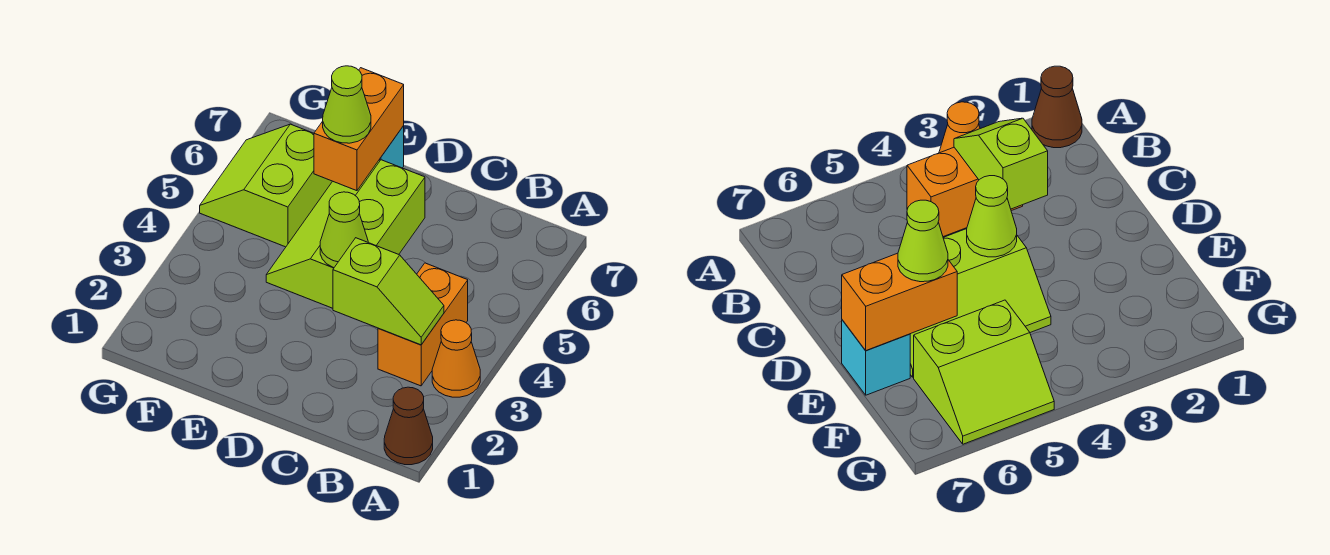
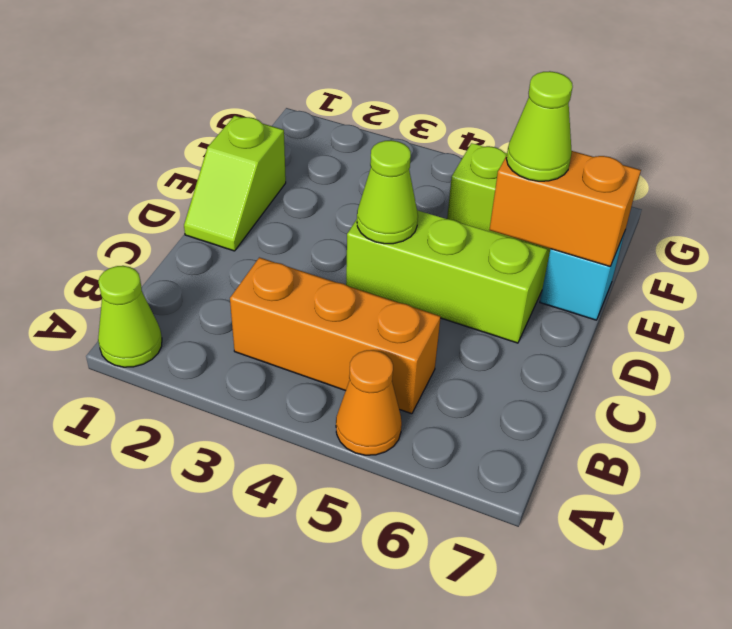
brown cone A1 level 1 -> lime cone A1 level 1
orange cone A3 level 1 -> orange cone A5 level 1
orange brick B3:B4 level 1 -> orange brick B3:B5 level 1
lime slope B3:C3 level 2 top C -> lime slope D1:E1 level 1 top E

